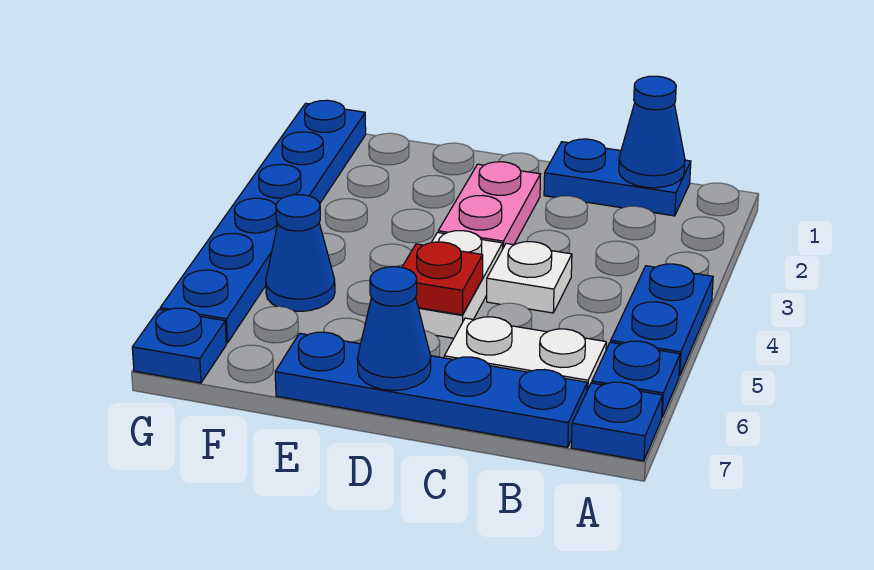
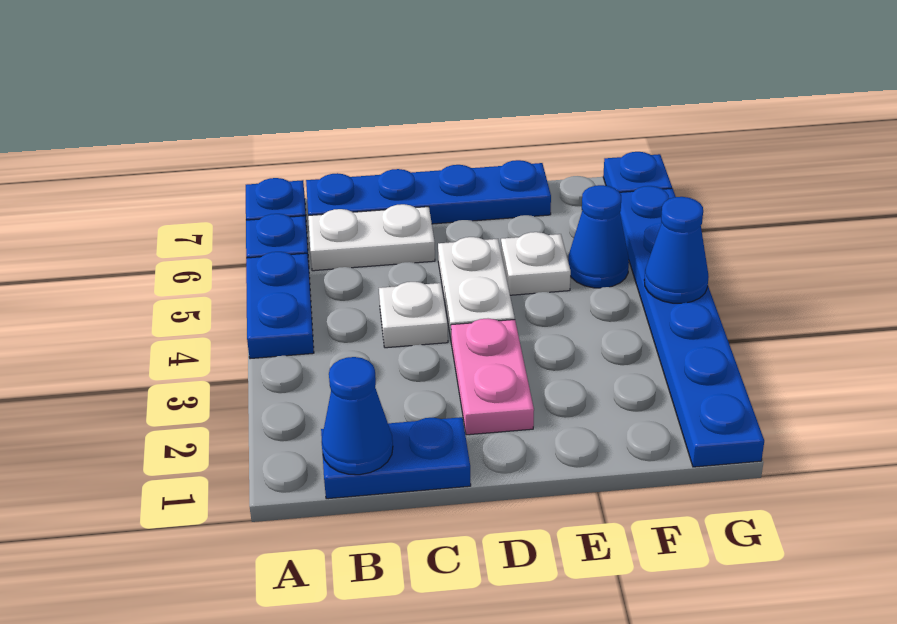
red plate D5 level 2 -> none
blue cone D7 level 2 -> blue cone G4 level 2
none -> white plate E5 level 1

